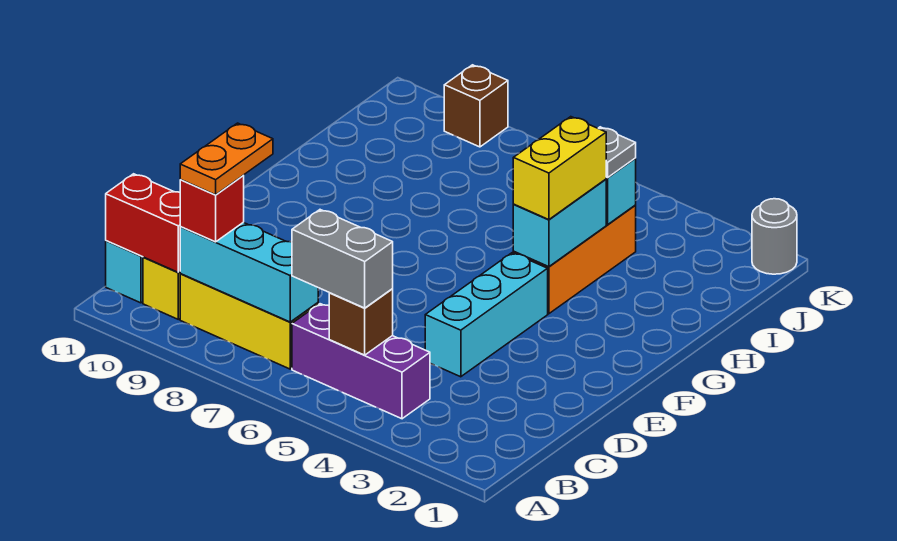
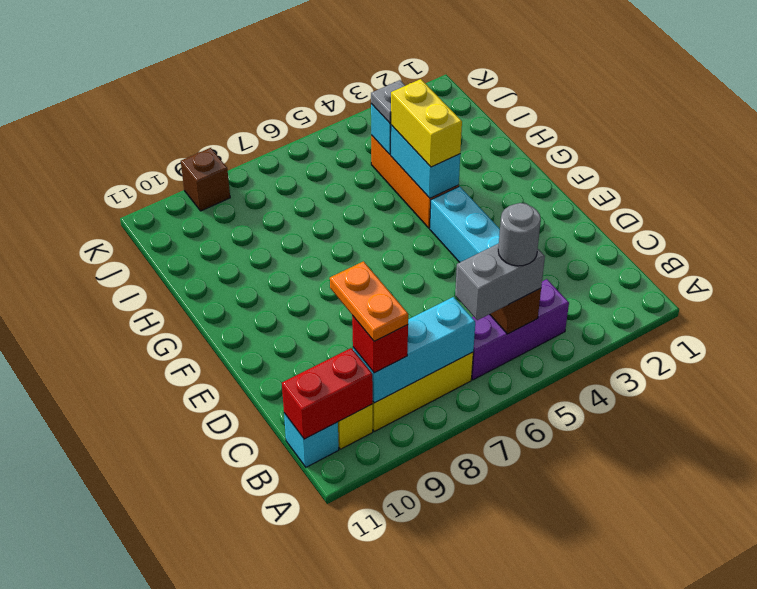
grey round brick K1 level 1 -> grey round brick B5 level 4

